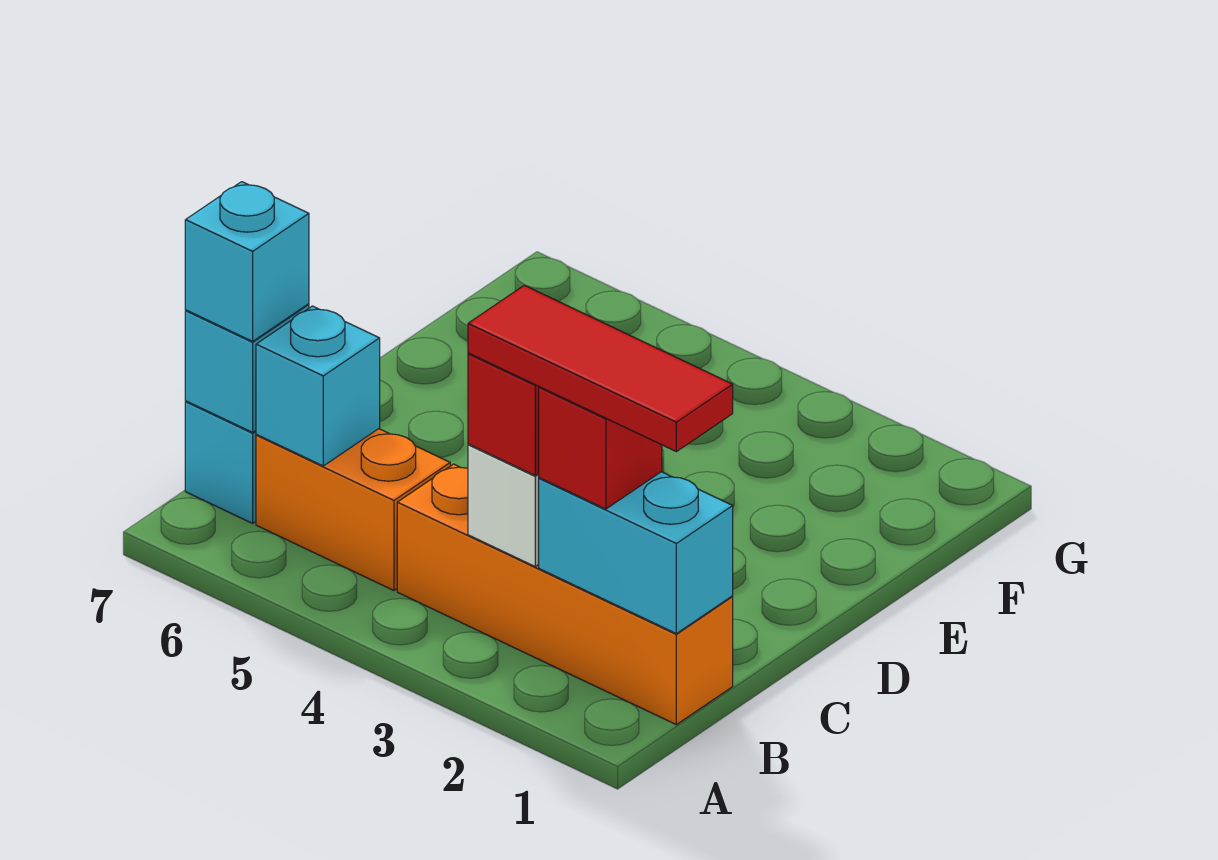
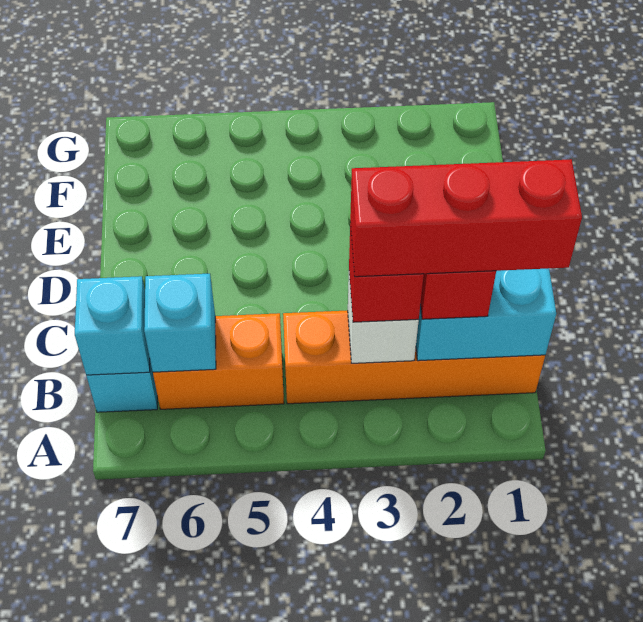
red tile B1:B3 level 4 -> red brick B1:B3 level 4
cyan brick B7 level 3 -> none

